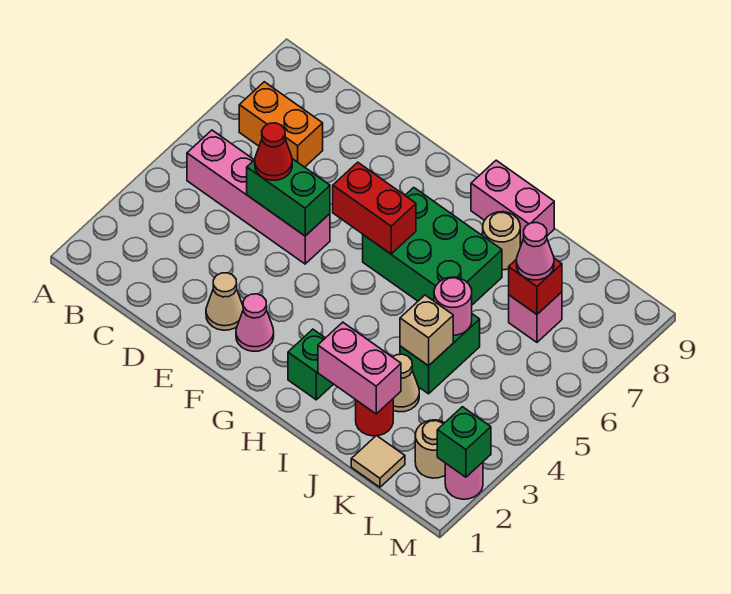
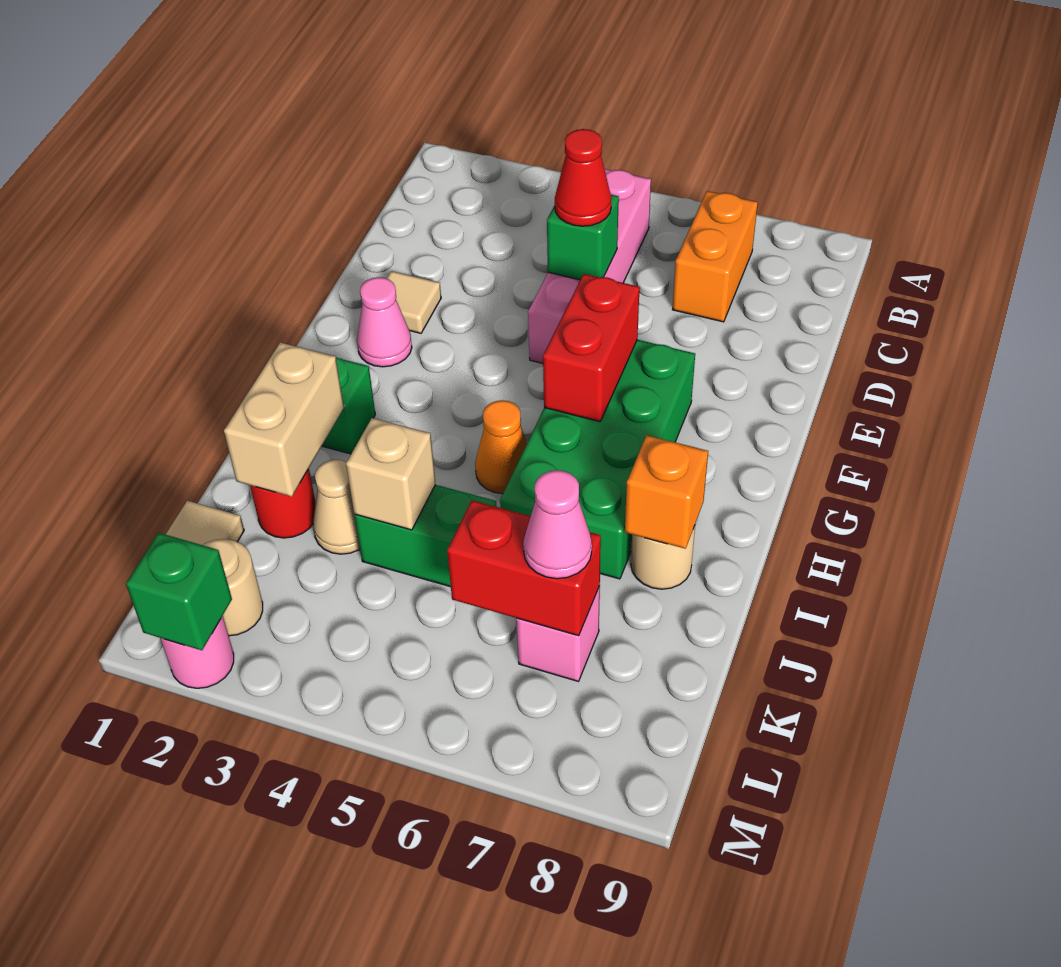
green brick D5:E5 level 2 -> green brick D5 level 2
tan cone E2 level 1 -> tan tile E2 level 1
green brick G6:I7 level 1 -> green brick F6:I7 level 1
none -> orange cone H5 level 1
pink brick H9:I9 level 1 -> none
pink brick I2:J2 level 2 -> tan brick I2:J2 level 2
none -> orange brick I8 level 2
pink round brick J5 level 2 -> none
red brick K7 level 2 -> red brick K6:K7 level 2

